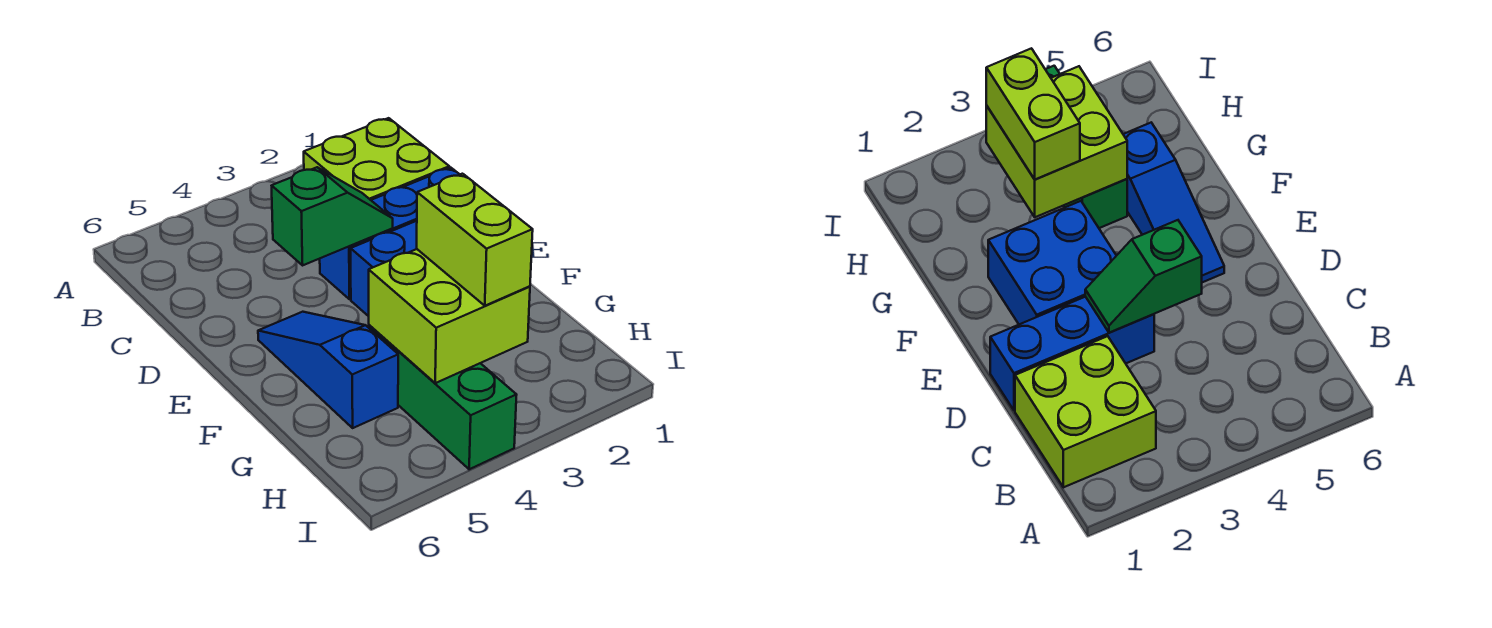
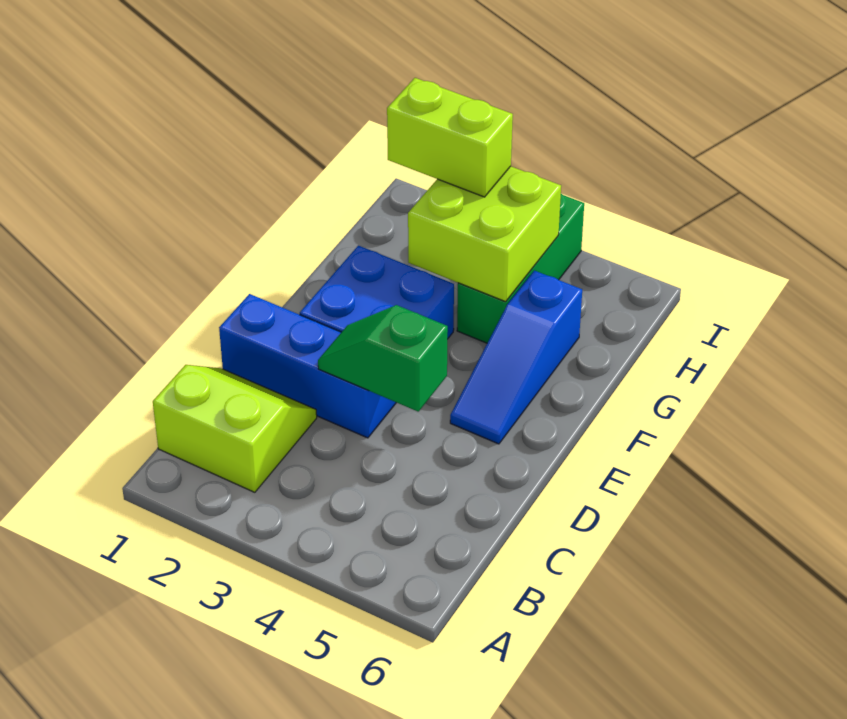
lime brick B1:C2 level 1 -> lime slope B1:C2 level 1 top B
lime brick G3:H3 level 3 -> lime brick H2:H3 level 3

